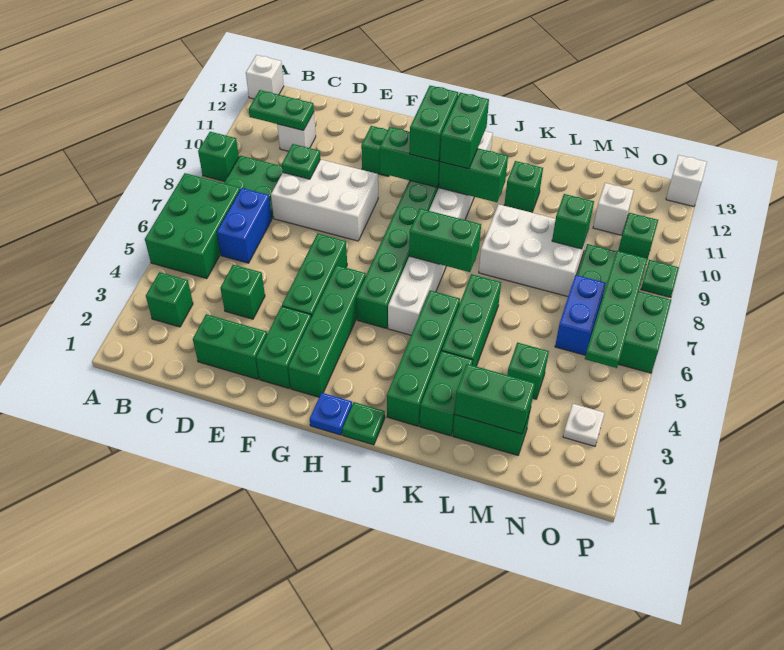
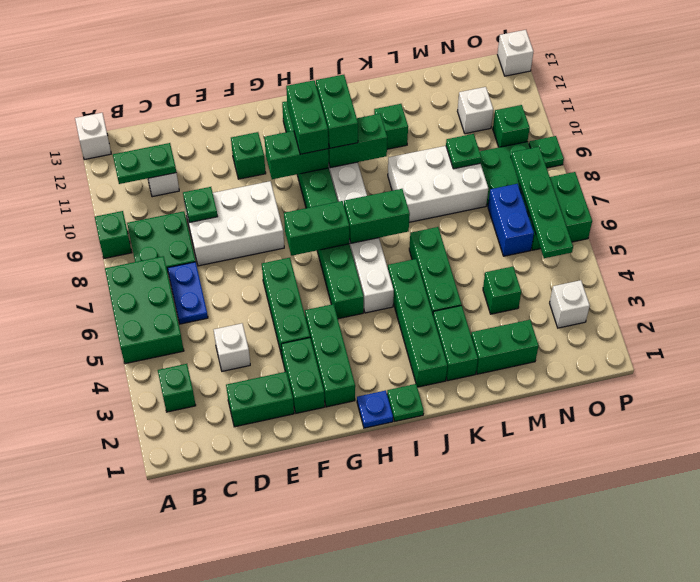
blue brick C6:C7 level 1 -> blue plate C6:C7 level 1
green brick D4 level 1 -> white brick D4 level 1
green brick G2:G5 level 1 -> green brick G2:G4 level 1
green brick L2:M2 level 2 -> green brick G7:H7 level 2
green brick M9 level 2 -> green plate M9 level 2
white plate O3 level 1 -> white brick O3 level 1

